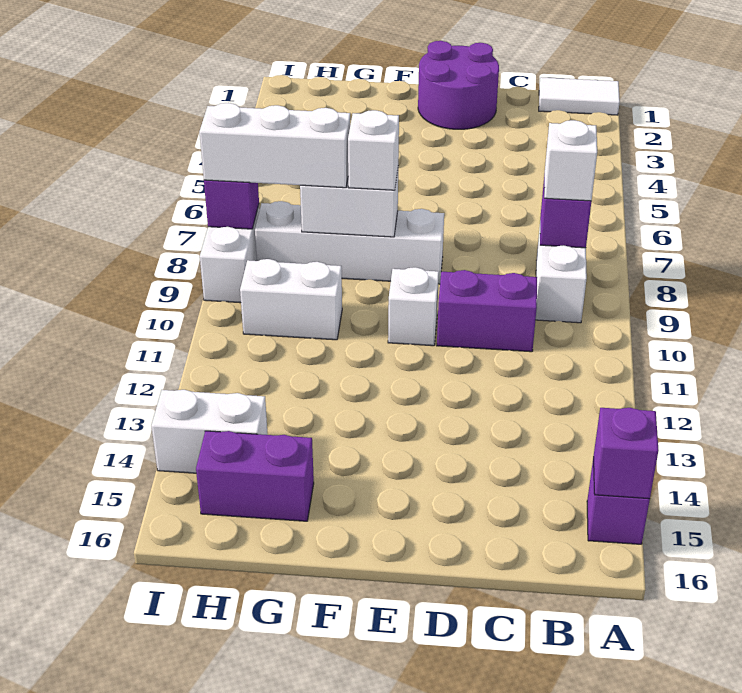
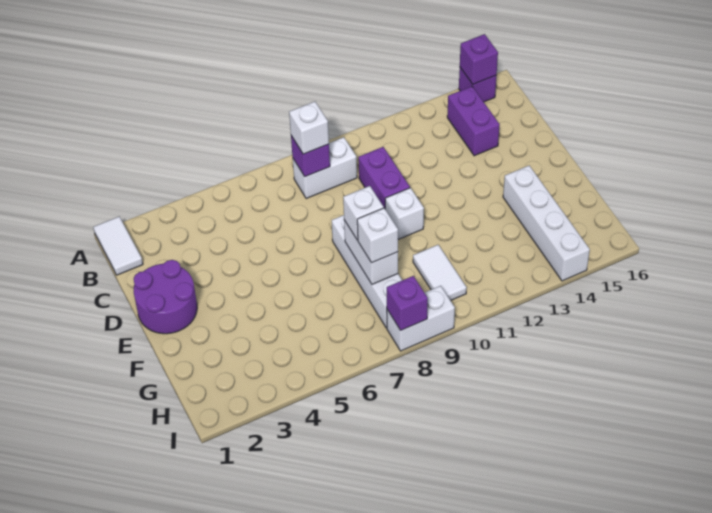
white brick G8:I8 level 3 -> white brick G8 level 3
white brick G10:H10 level 1 -> white tile G10:H10 level 1
purple brick G15:H15 level 1 -> purple brick B14:C14 level 1
white brick H14:I14 level 1 -> white brick F14:I14 level 1

